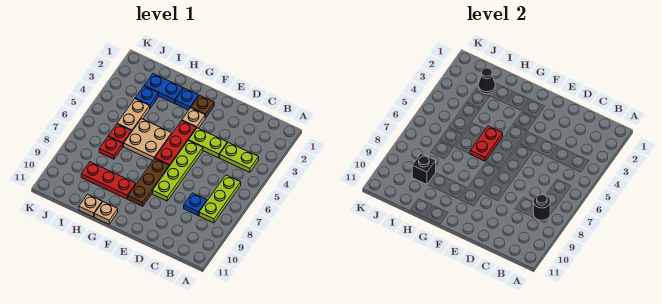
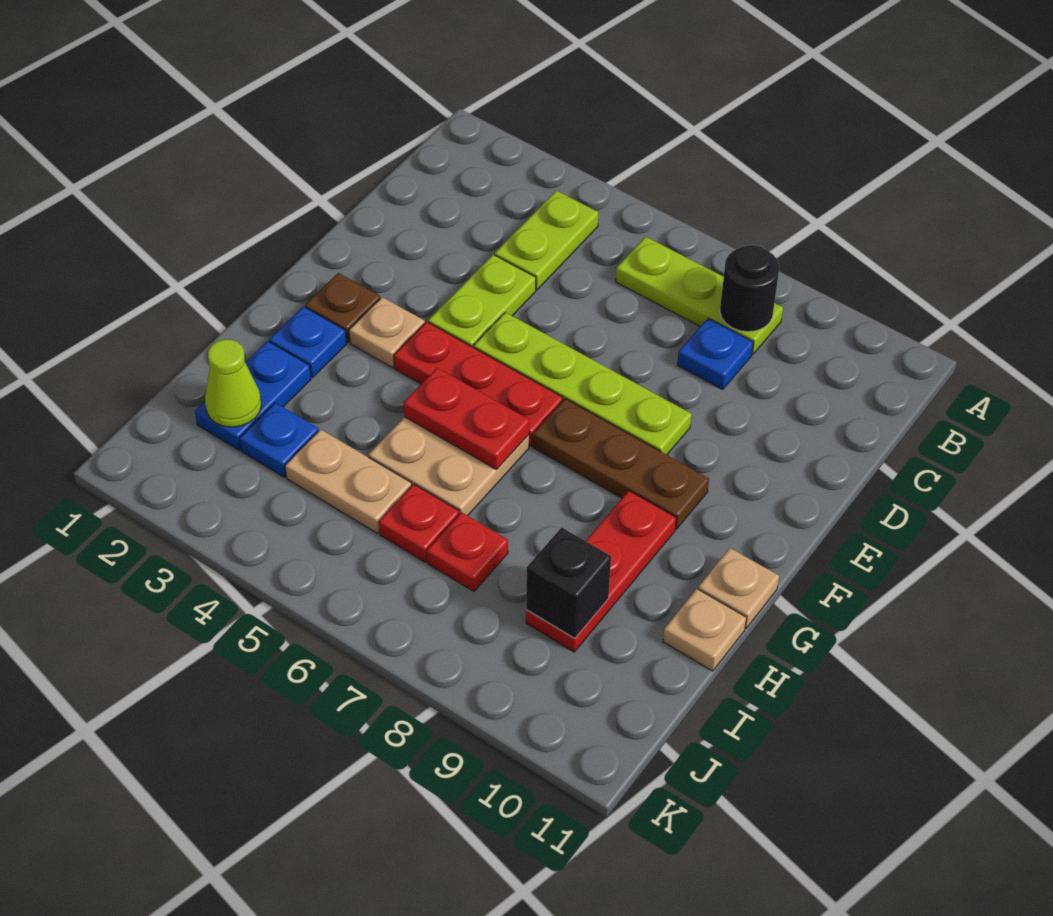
black cone I2 level 2 -> lime cone I2 level 2

